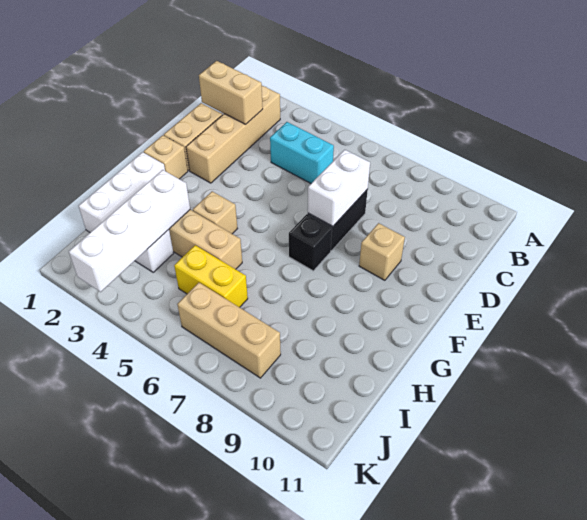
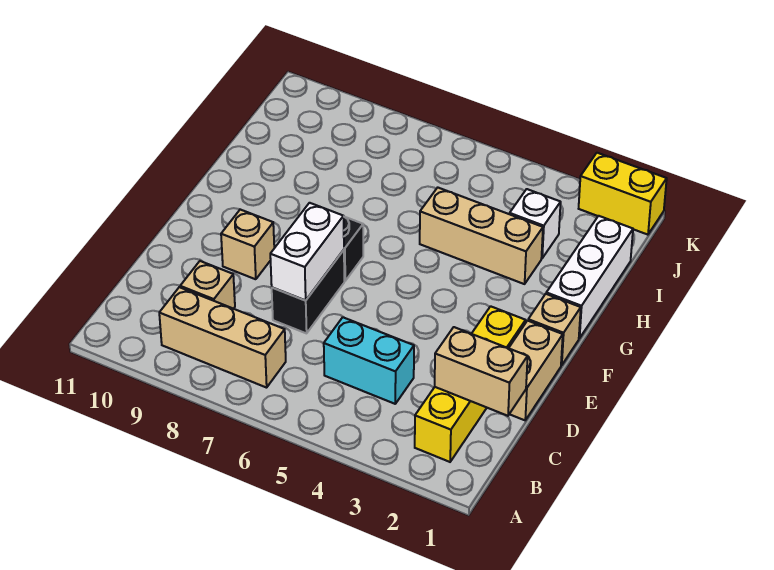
tan brick B2:E2 level 1 -> yellow brick B2:E2 level 1
tan brick G4 level 1 -> tan brick C9 level 1
white brick H3:K3 level 2 -> none
yellow brick I5:I6 level 1 -> yellow brick K1:K2 level 1
tan brick J6:J8 level 1 -> tan brick B7:B9 level 1

